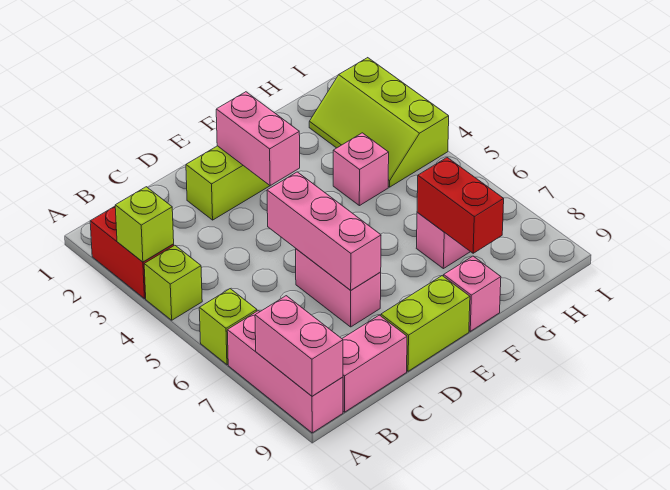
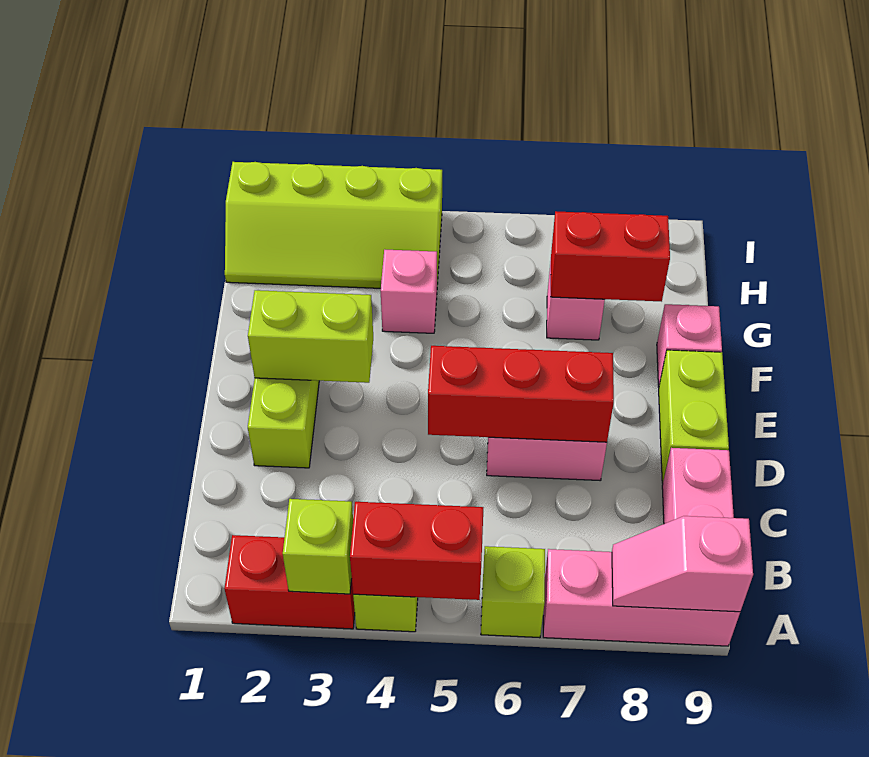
none -> red brick A4:A5 level 2
pink brick A8:A9 level 2 -> pink slope A8:A9 level 2 top 9
pink brick D5:D7 level 2 -> red brick D5:D7 level 2
pink brick E2:E3 level 2 -> lime brick E2:E3 level 2
lime slope H2:I4 level 1 top I -> lime slope H1:I4 level 1 top I

